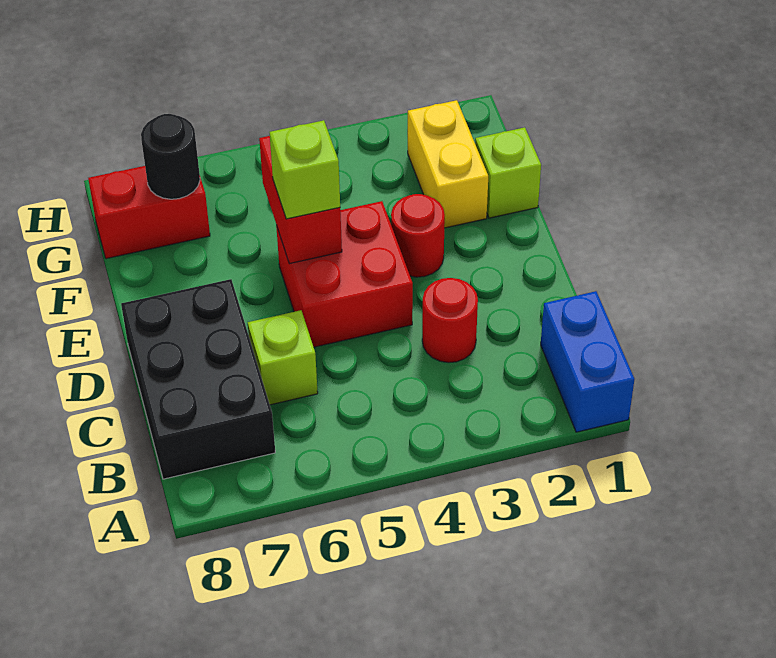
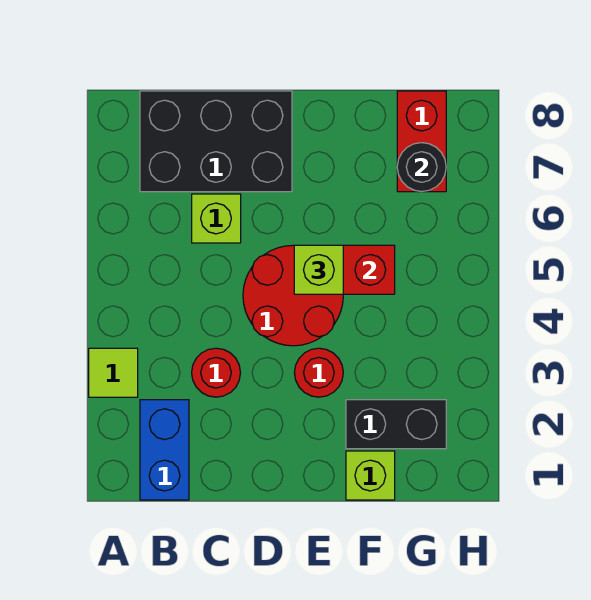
blue brick A1:B1 level 1 -> blue brick B1:B2 level 1
none -> lime tile A3 level 1
red brick D4:E5 level 1 -> red round brick D4:E5 level 1
yellow brick F2:G2 level 1 -> black brick F2:G2 level 1

